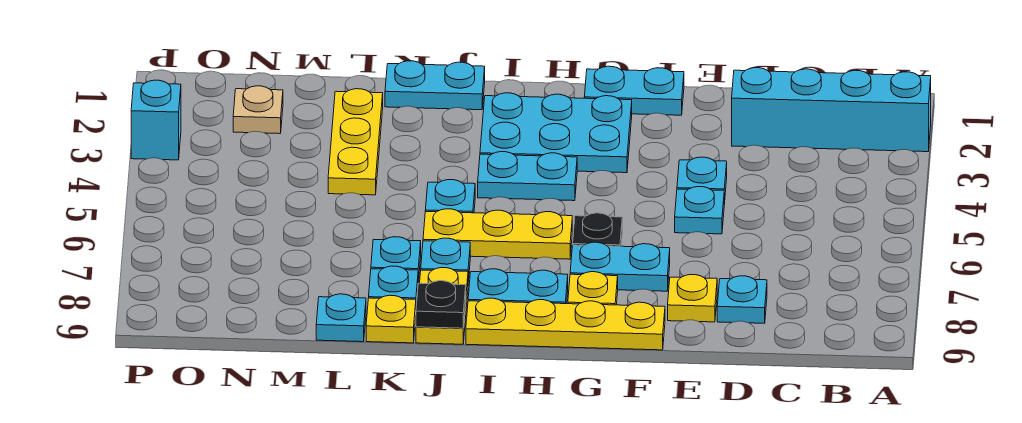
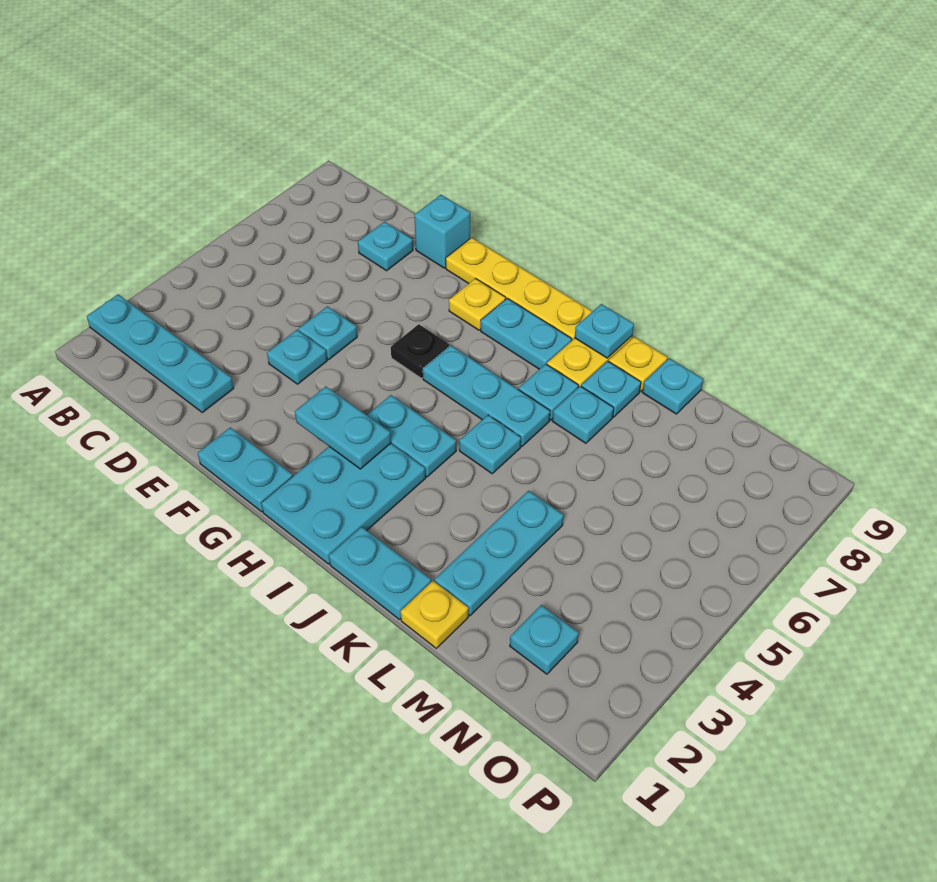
cyan brick A2:D2 level 1 -> cyan plate A2:D2 level 1
yellow plate E8 level 1 -> yellow plate L1 level 1
cyan plate F7:G7 level 1 -> cyan plate G3:H3 level 2
cyan plate G2:I3 level 1 -> cyan plate H1:I3 level 1
yellow plate H6:J6 level 1 -> cyan plate H6:J6 level 1
black plate J9 level 2 -> cyan plate J9 level 2
yellow plate L2:L4 level 1 -> cyan plate L2:L4 level 1
tan plate N2 level 1 -> cyan plate N2 level 1
cyan brick P3 level 1 -> cyan brick E9 level 1

